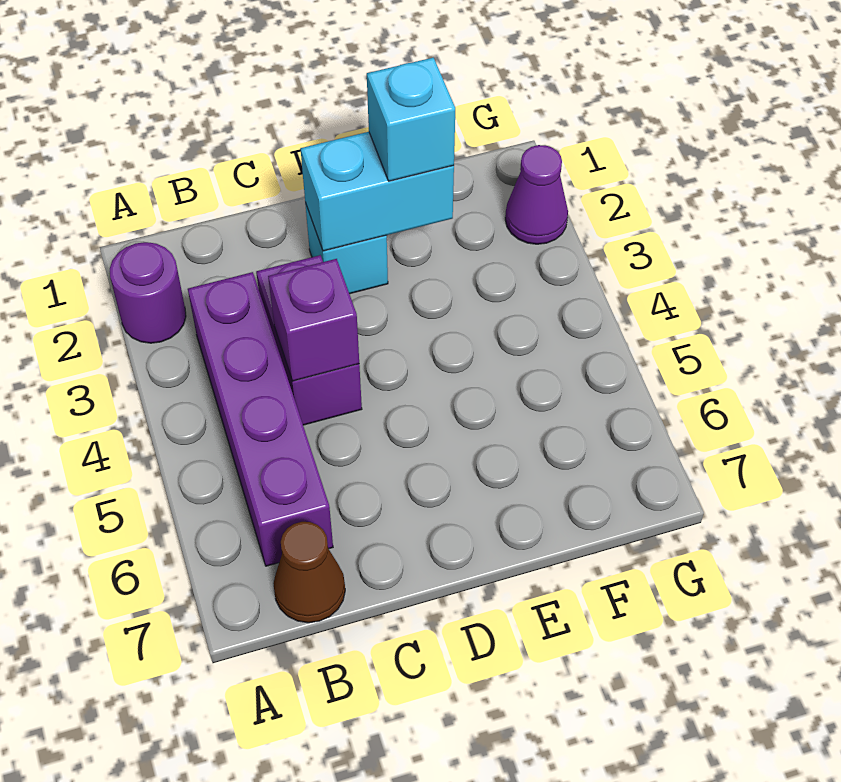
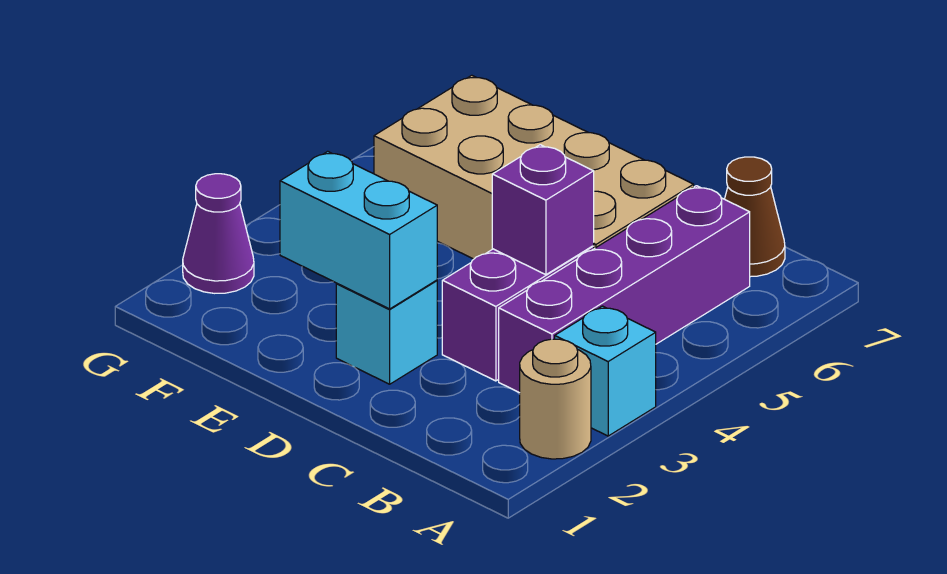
purple round brick A2 level 1 -> tan round brick A2 level 1
none -> tan brick C5:F6 level 1
cyan brick E2 level 3 -> cyan brick A3 level 1

